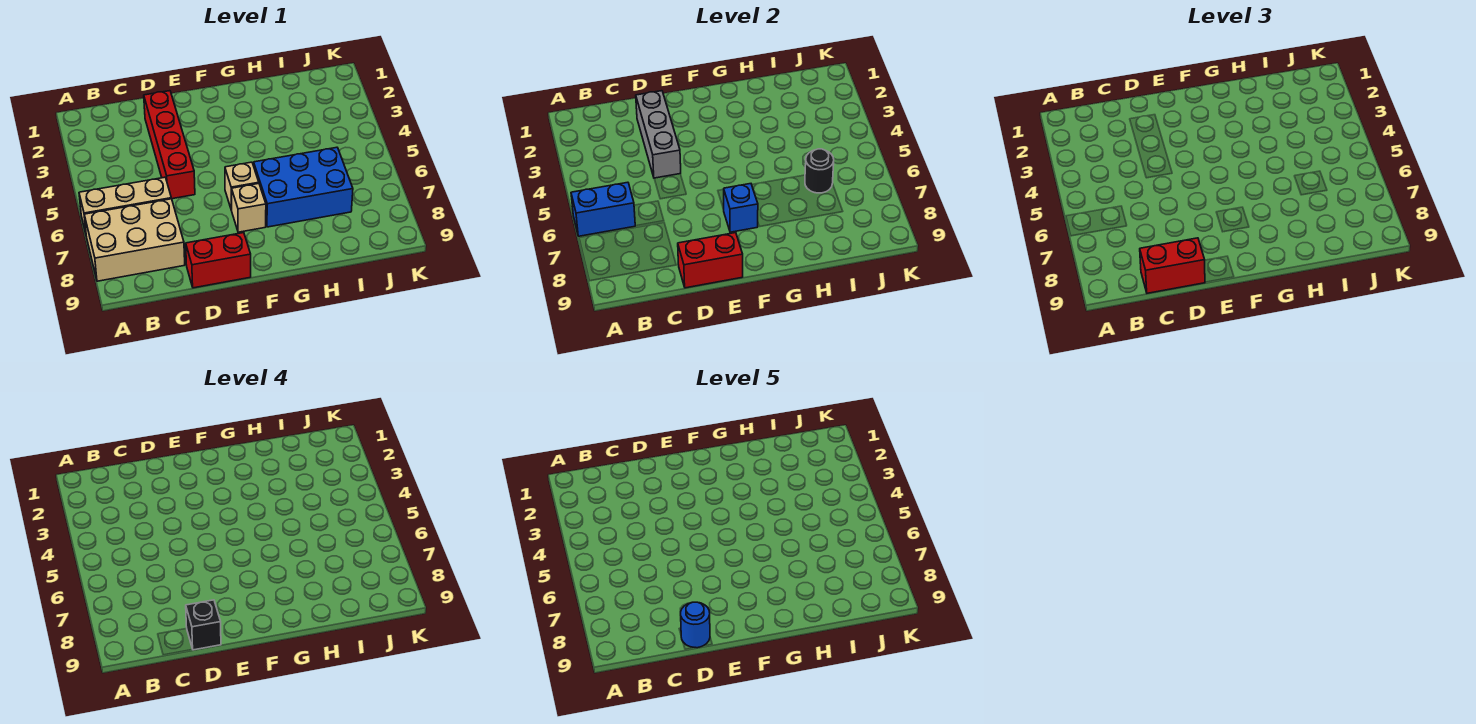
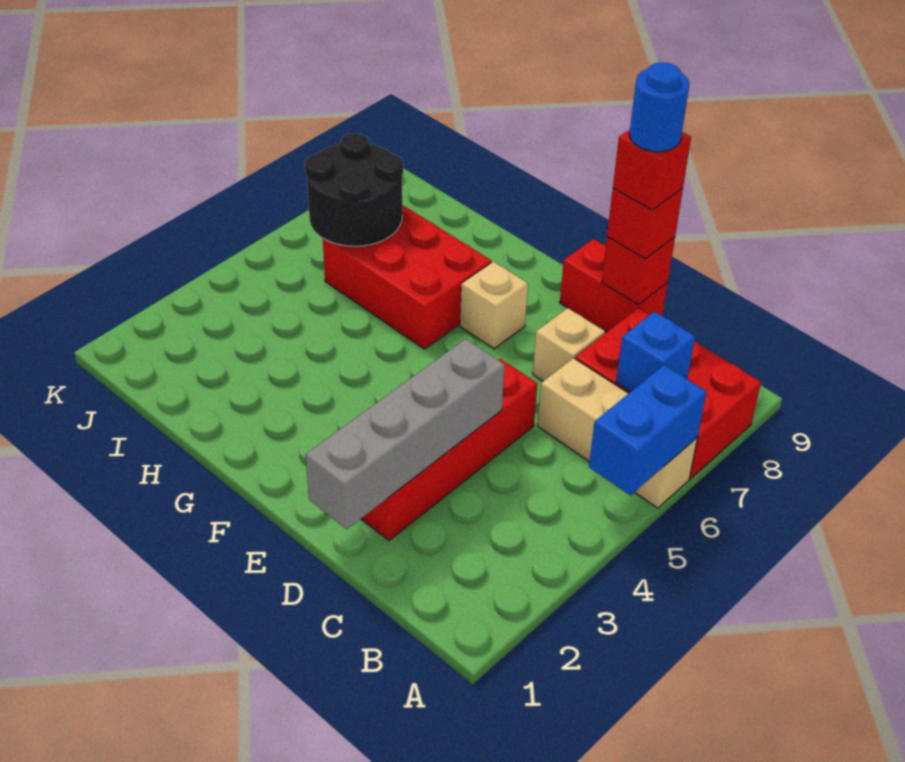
blue brick A6:B6 level 2 -> blue brick A5:A6 level 2
tan brick A7:C8 level 1 -> red brick A7:C8 level 1
red brick C9:D9 level 3 -> red brick D9 level 3
grey brick D2:D4 level 2 -> grey brick D1:D4 level 2
red brick D9:E9 level 2 -> red brick D9 level 2
black brick D9 level 4 -> red brick D9 level 4
tan brick F6 level 1 -> tan brick D7 level 1
blue brick F7 level 2 -> blue brick B7 level 2
blue brick G6:I7 level 1 -> red brick G6:I7 level 1
black round brick I6 level 2 -> black round brick I6:J7 level 2

